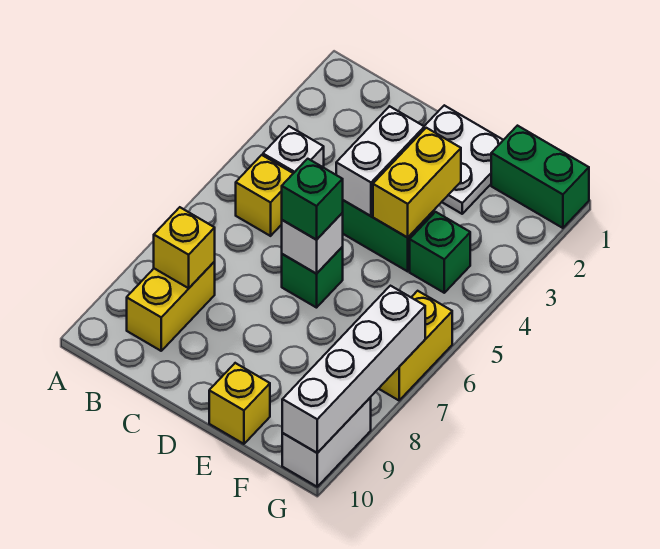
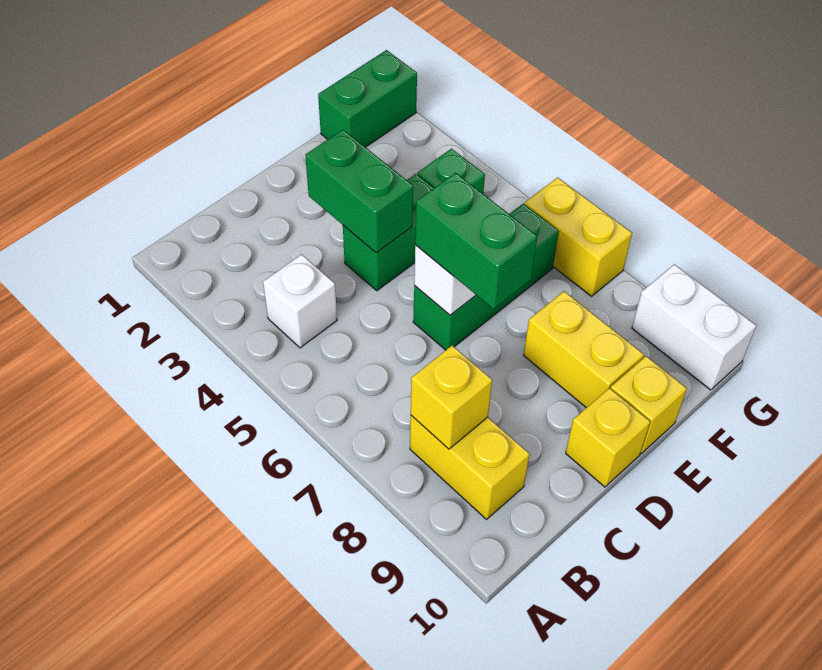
yellow brick B5 level 1 -> yellow brick D10 level 1
white plate D1:E2 level 1 -> none
white brick D3:D4 level 2 -> green brick D3:D4 level 2
green brick D6 level 1 -> green brick D6:F6 level 1
green brick D6 level 3 -> green brick D6:D7 level 3
yellow brick E3:E4 level 2 -> yellow brick E8:E9 level 1
white brick G7:G10 level 2 -> none

